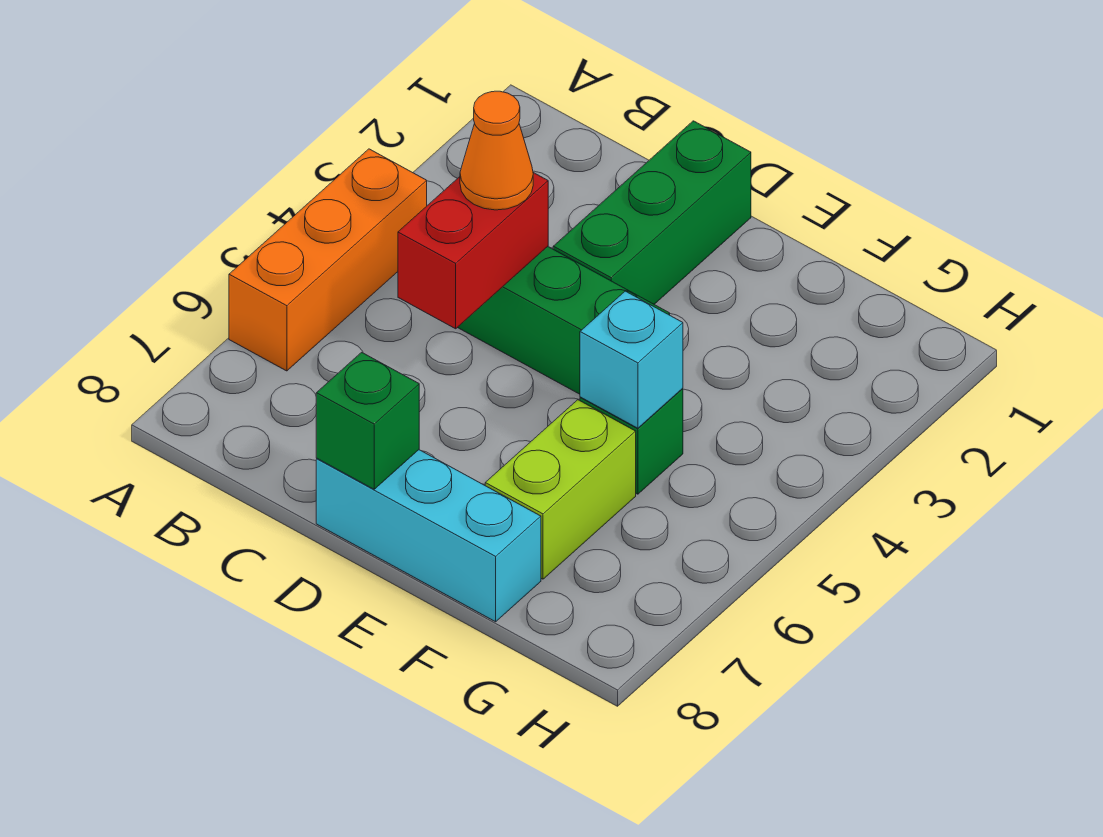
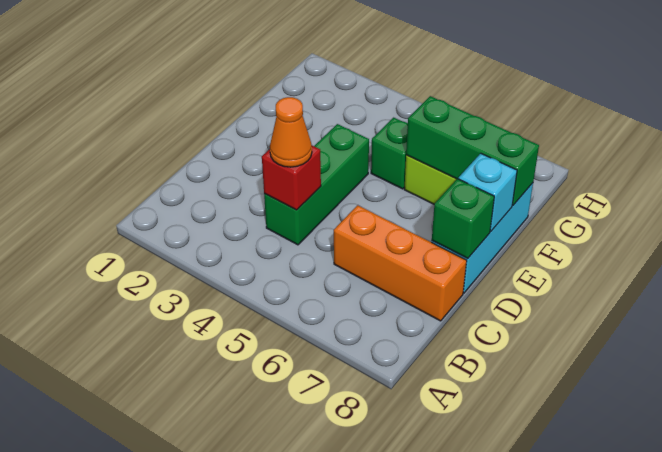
orange brick A4:A6 level 1 -> orange brick C6:C8 level 1
red brick C4:C5 level 2 -> red brick C4 level 2
green brick D1:D3 level 1 -> green brick F6:F8 level 2
cyan brick F5 level 2 -> cyan brick E8 level 2

